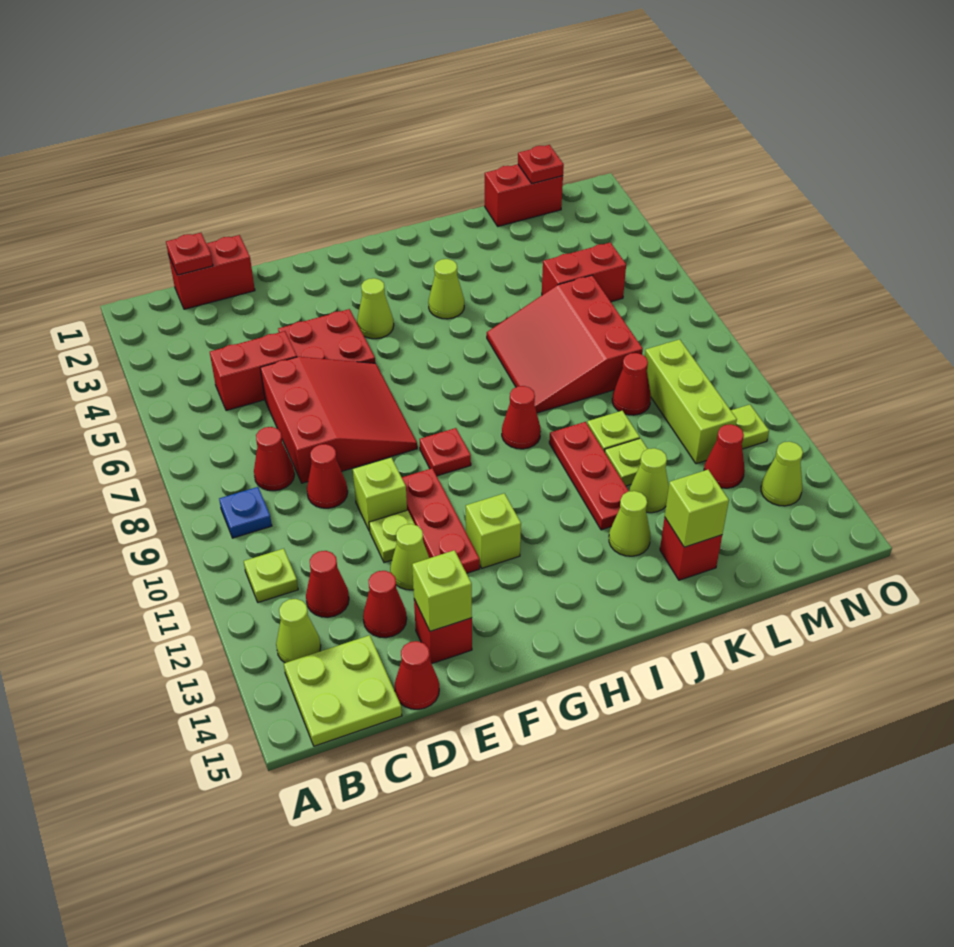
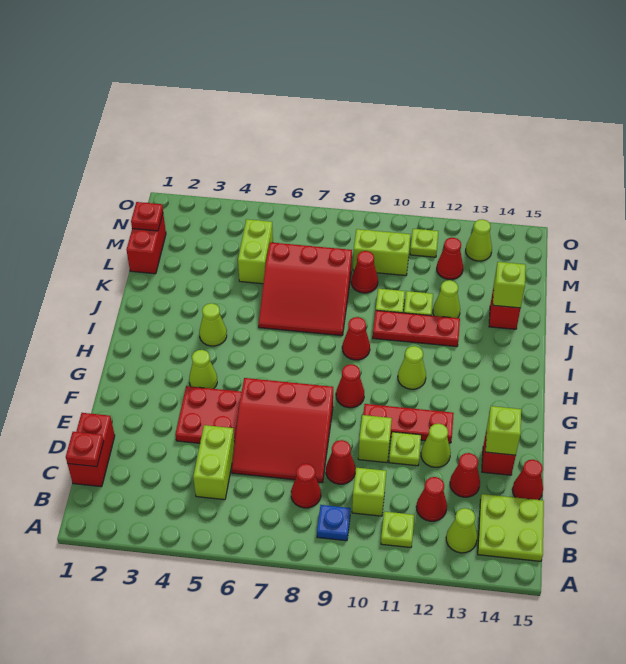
red brick C5:D5 level 1 -> lime brick C5:D5 level 1
red slope D6:F8 level 1 top D -> red slope D6:F8 level 1 top F
red plate G9 level 1 -> red cone G9 level 1
lime brick G12 level 1 -> lime brick C10 level 1
lime cone J13 level 1 -> lime cone H11 level 1
red brick L5:M5 level 1 -> lime brick L5:M5 level 1
lime brick M9:M11 level 1 -> lime brick M9:M10 level 1

